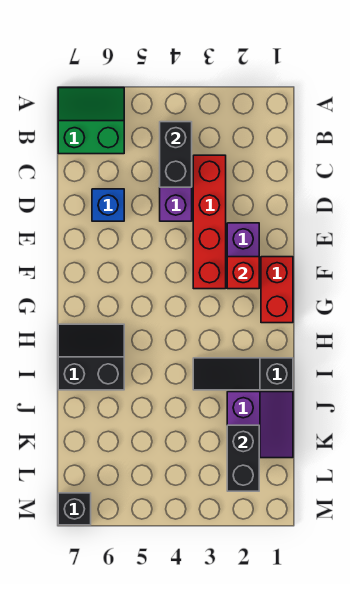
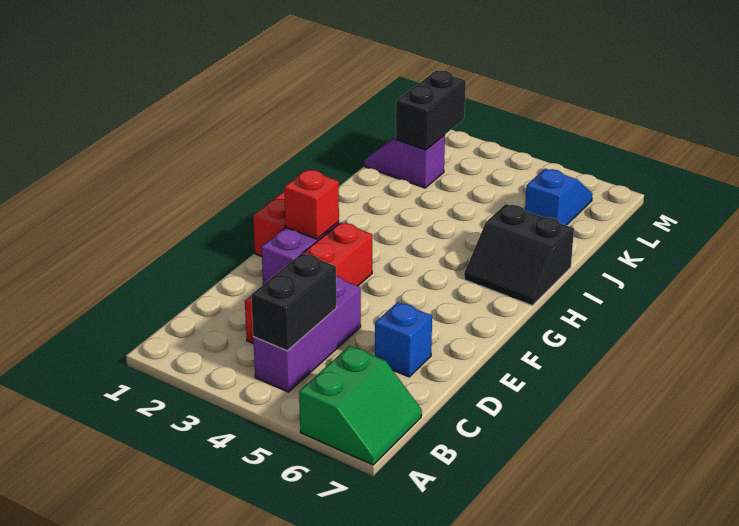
green slope A6:B7 level 1 top B -> green slope A6:B7 level 1 top 6
black slope I1:I3 level 1 top 1 -> none
purple slope J1:K2 level 1 top 2 -> purple slope K1:K2 level 1 top 2
none -> blue slope K6:L6 level 1 top K
black brick M7 level 1 -> none

